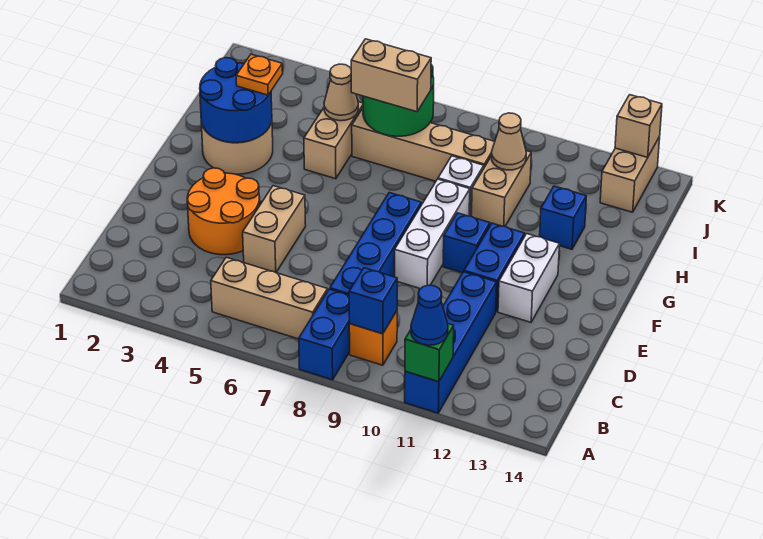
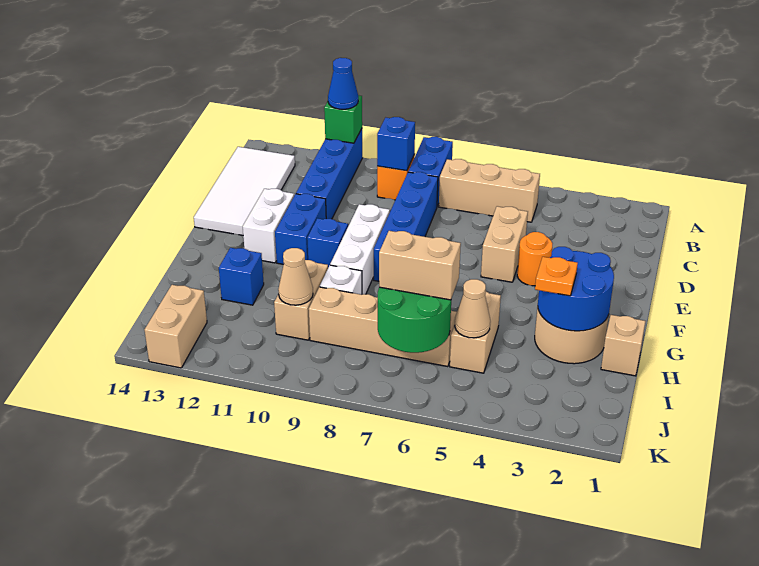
none -> white tile B13:E14 level 1
orange round brick D3:E4 level 1 -> orange round brick E4 level 1
tan brick K13 level 2 -> tan brick H1 level 1

